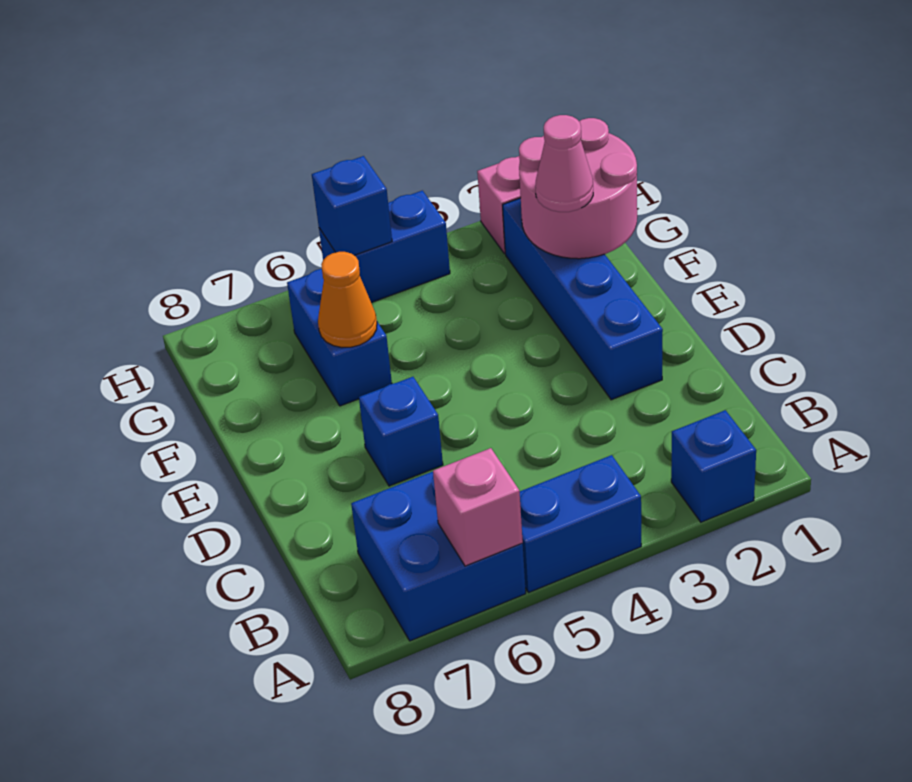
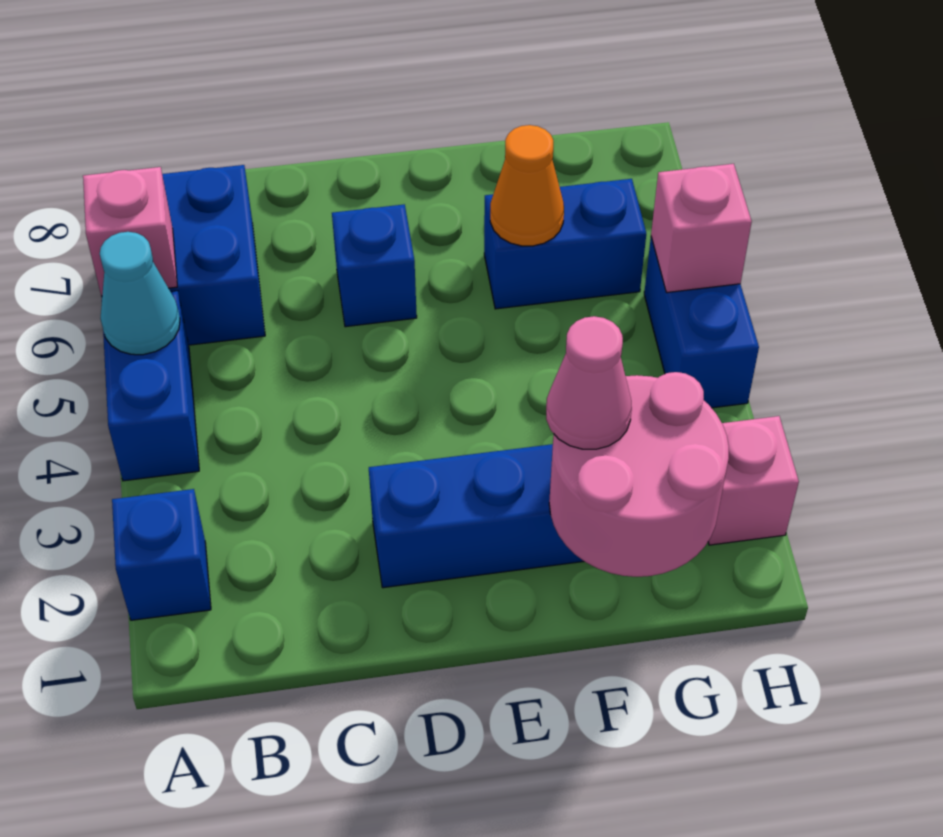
none -> cyan cone A5 level 2
blue brick H5 level 2 -> pink brick H5 level 2

